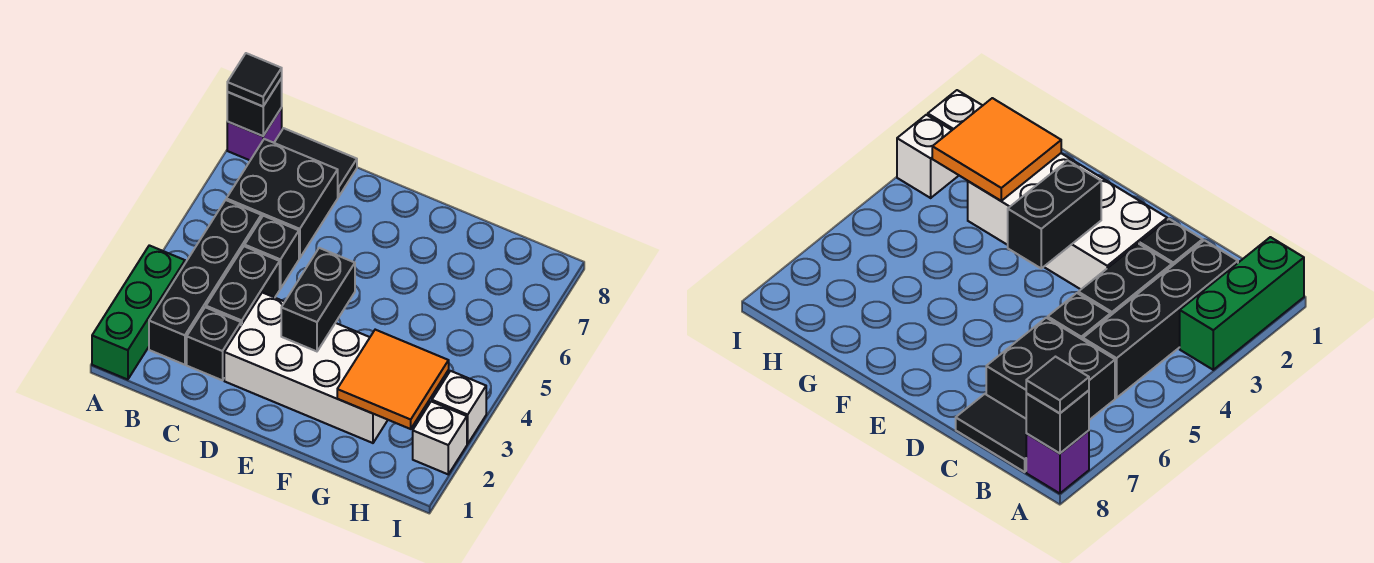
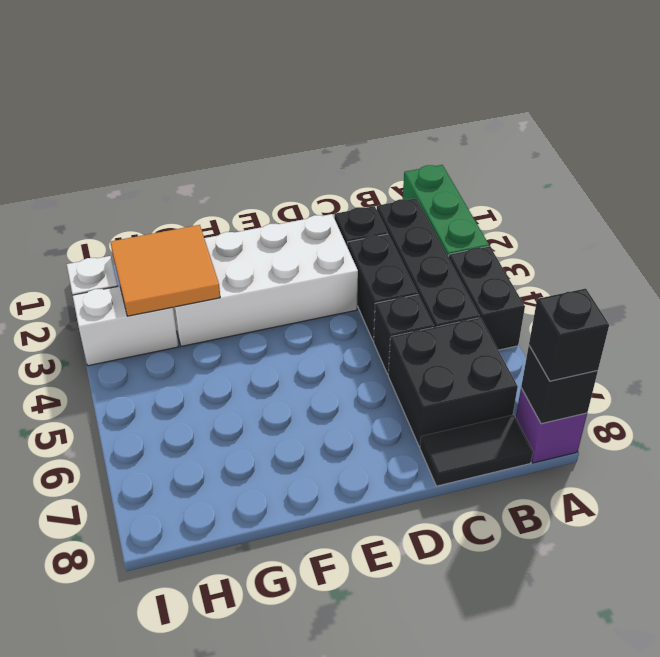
black tile A8 level 3 -> black brick A8 level 3
black brick E3:E4 level 2 -> black brick A4:A5 level 1
white brick I3 level 1 -> white brick H3:I3 level 1

